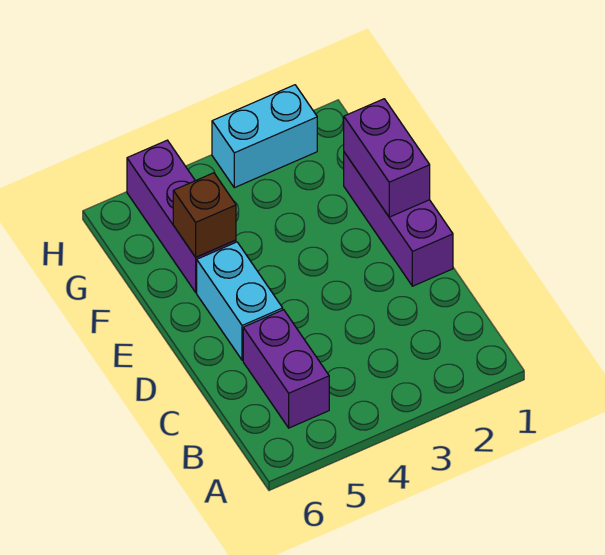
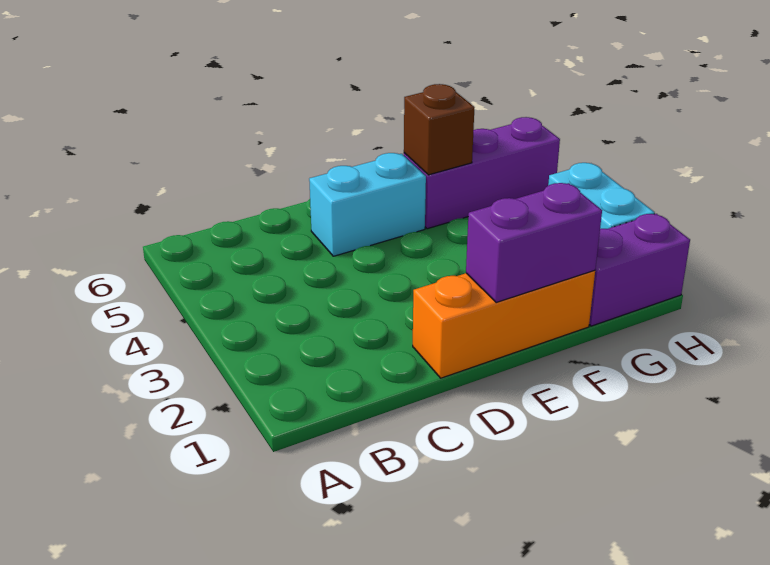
purple brick B5:C5 level 1 -> purple brick G1:H1 level 1
purple brick D1:F1 level 1 -> orange brick D1:F1 level 1

